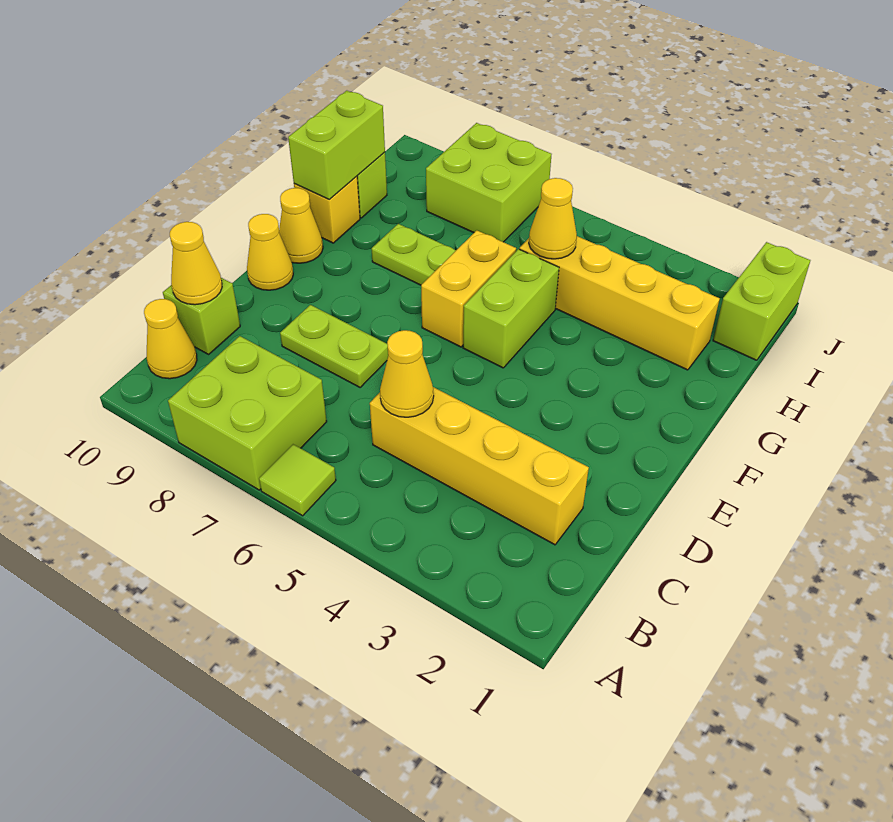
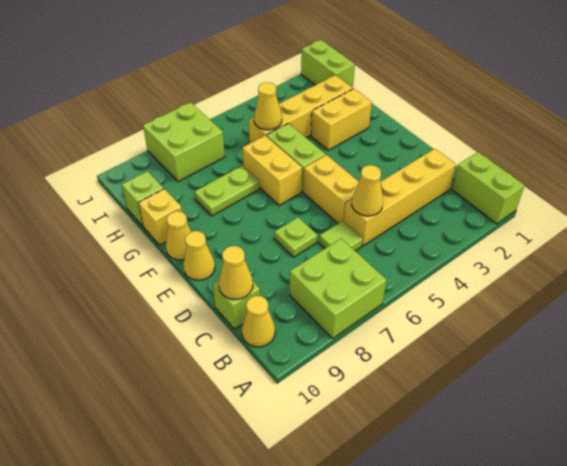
lime tile A6 level 1 -> lime tile C6 level 1
none -> yellow brick D5:E5 level 1
lime plate D7:D8 level 1 -> lime plate D7 level 1
none -> yellow brick G2:G3 level 1
lime brick G10:H10 level 2 -> lime brick A1:B1 level 1

